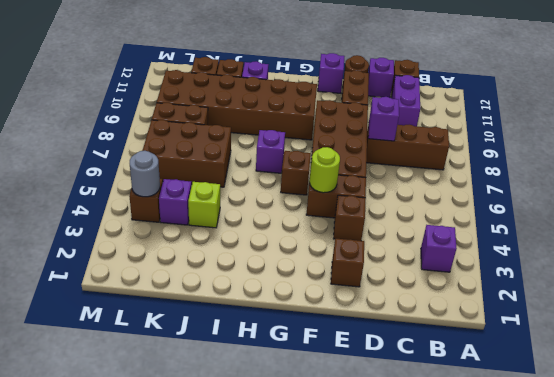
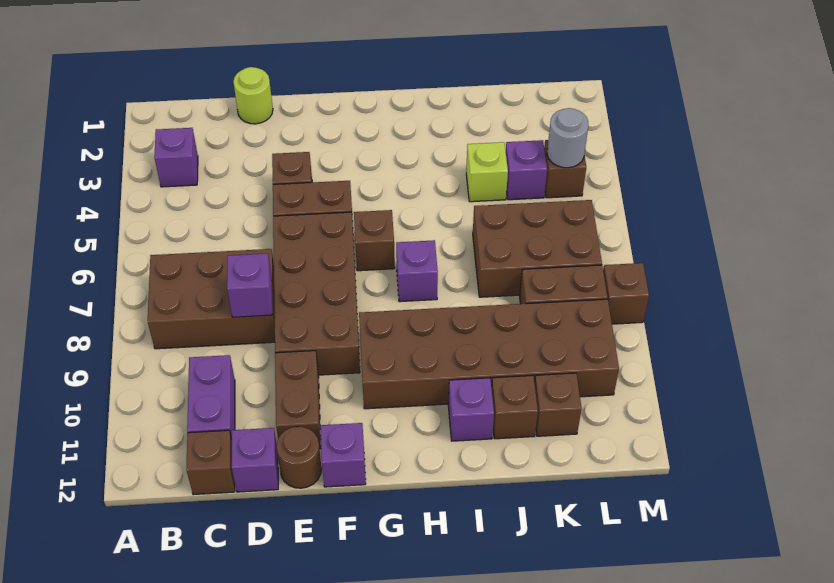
brown brick B8:D8 level 1 -> brown brick B7:D8 level 1
brown brick E2 level 1 -> brown brick M8 level 1
lime round brick F5 level 2 -> lime round brick D1 level 1

